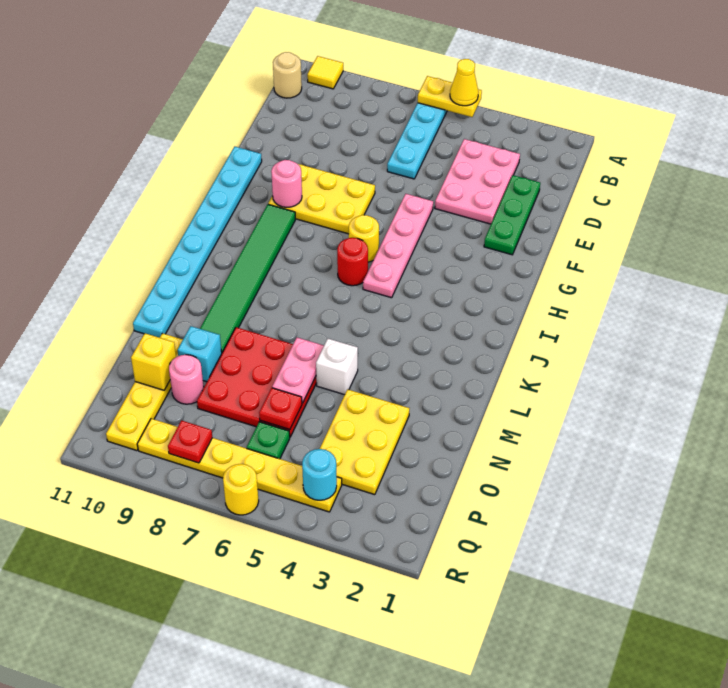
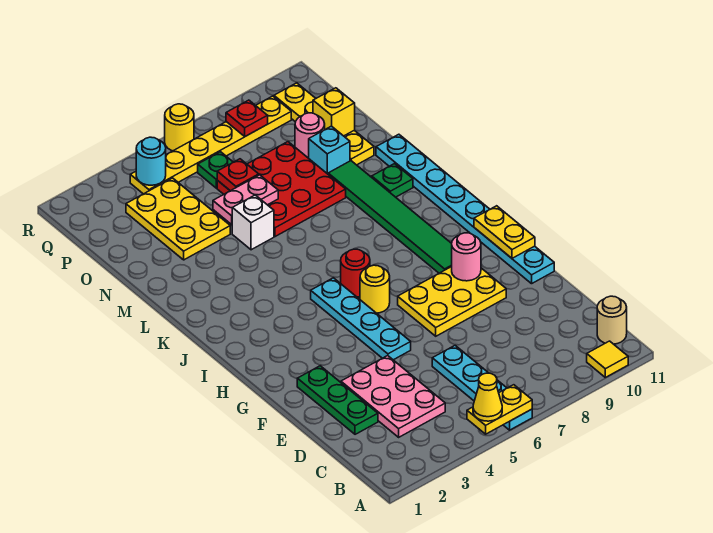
pink plate F5:I5 level 1 -> cyan plate F5:I5 level 1
none -> yellow plate G11:H11 level 2
none -> green plate L10 level 1
pink plate M6:N6 level 2 -> pink plate N5:N6 level 2

